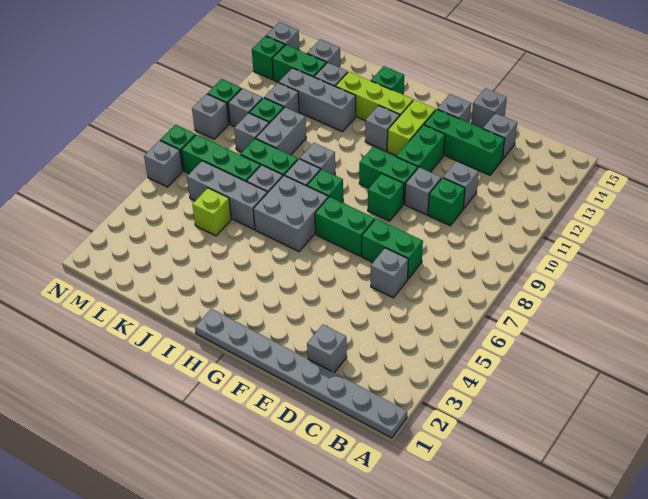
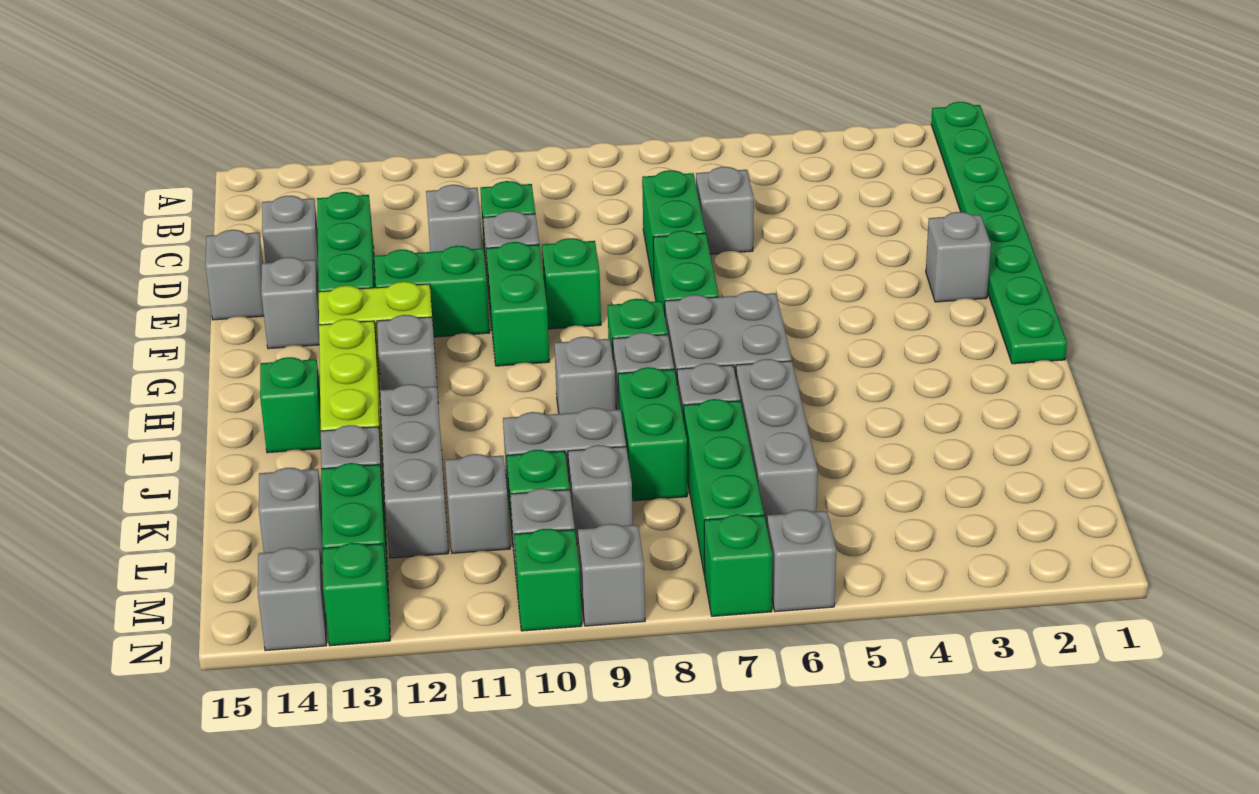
grey plate A1:H1 level 1 -> green plate A1:H1 level 1
grey brick D2 level 1 -> grey brick F2 level 1
lime brick K5 level 1 -> none

